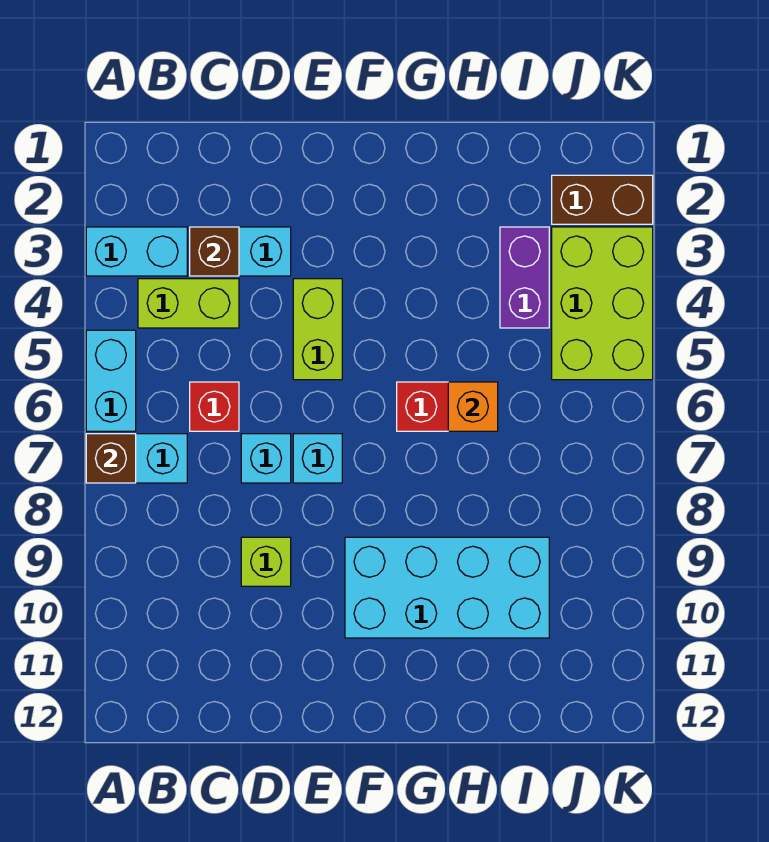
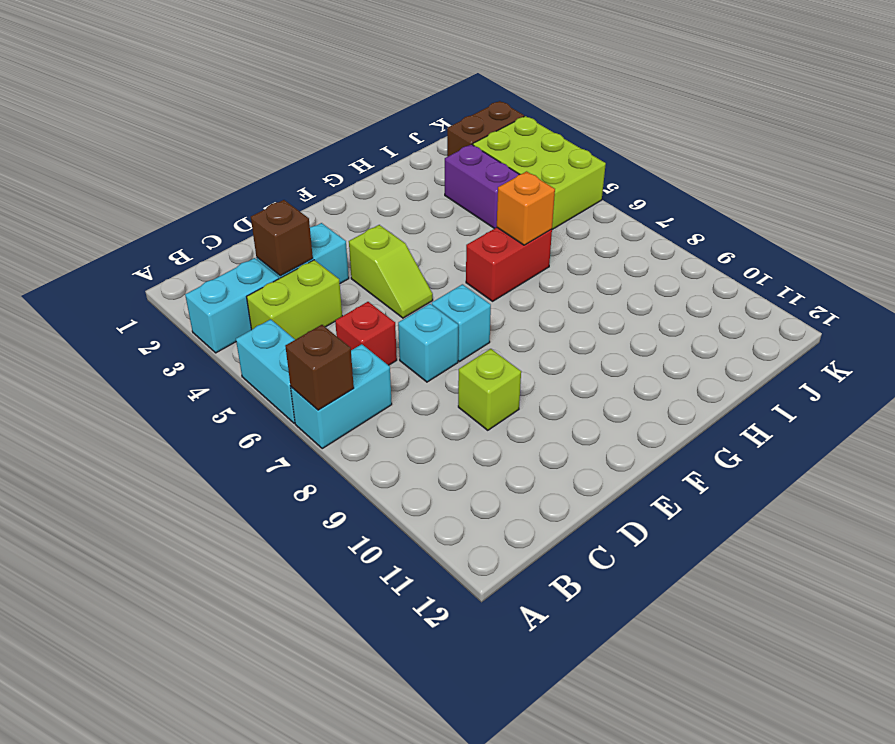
lime brick E4:E5 level 1 -> lime slope E4:E5 level 1 top 4
cyan brick F9:I10 level 1 -> none

